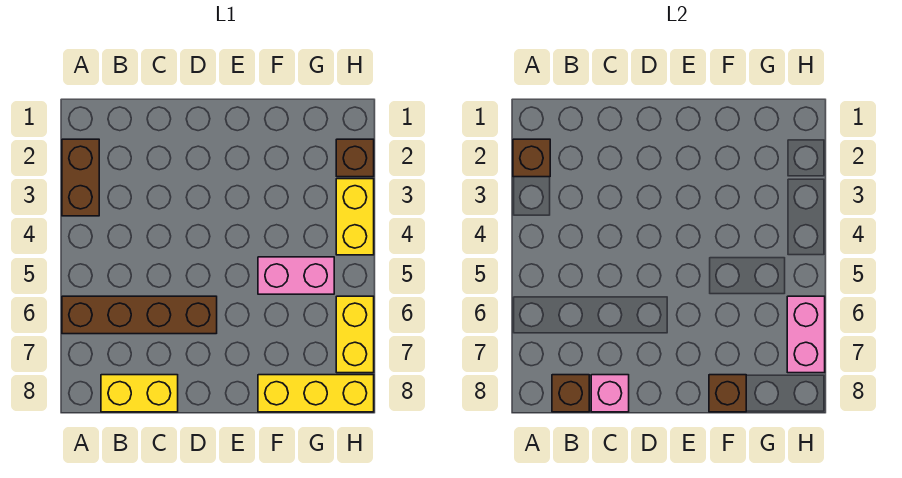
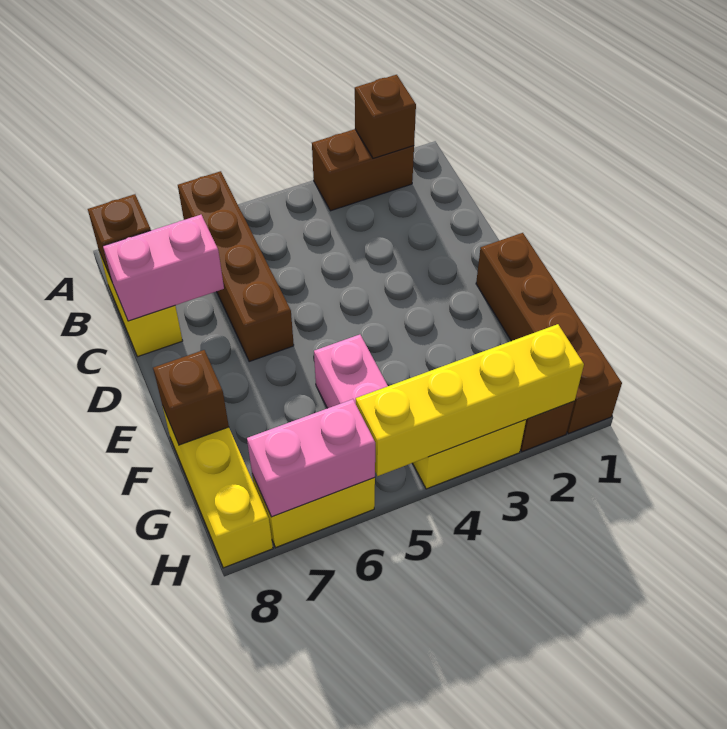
pink brick C8 level 2 -> pink brick C7:C8 level 2
none -> brown brick E1:H1 level 1
none -> yellow brick H2:H5 level 2

